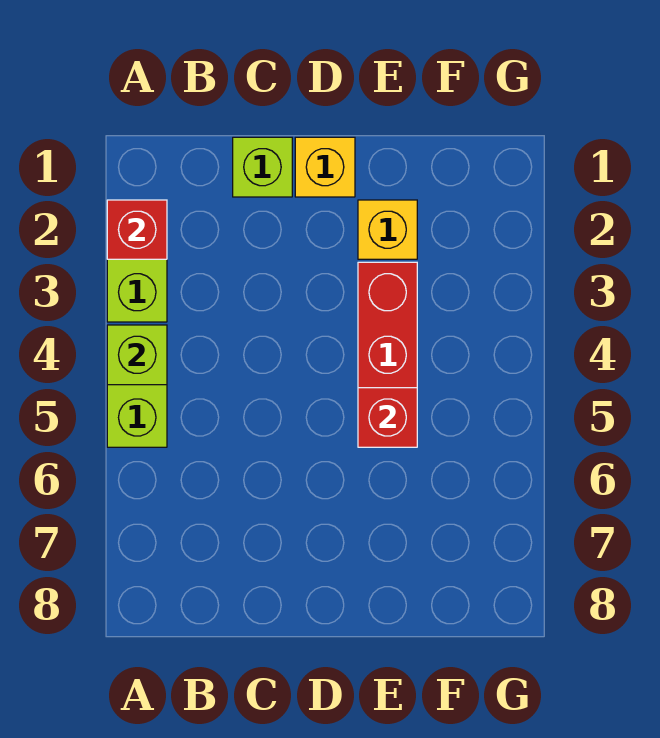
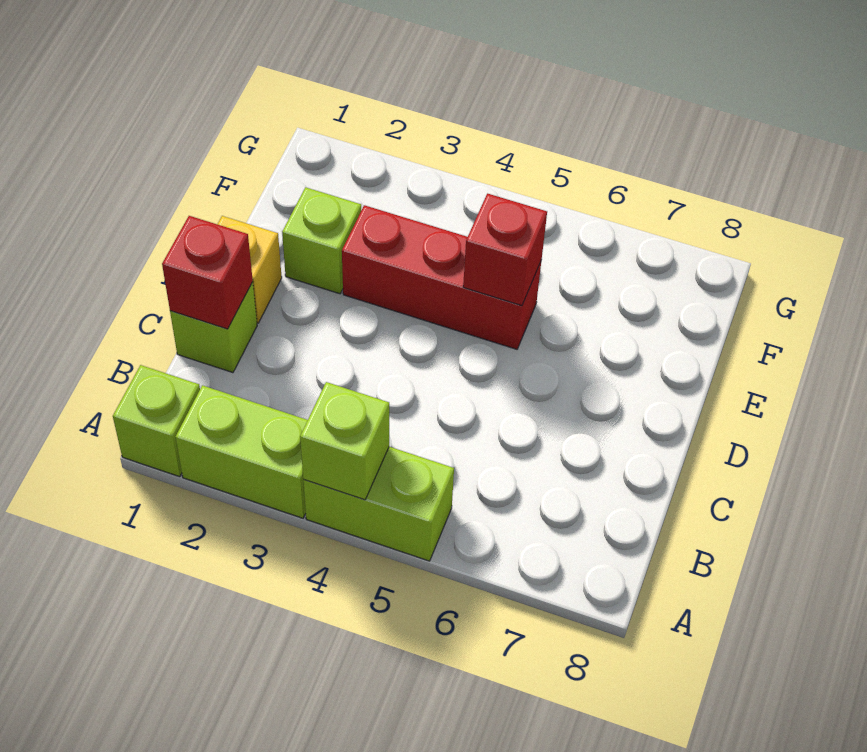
none -> lime brick A1 level 1
red brick A2 level 2 -> red brick C1 level 2
yellow brick E2 level 1 -> lime brick E2 level 1

